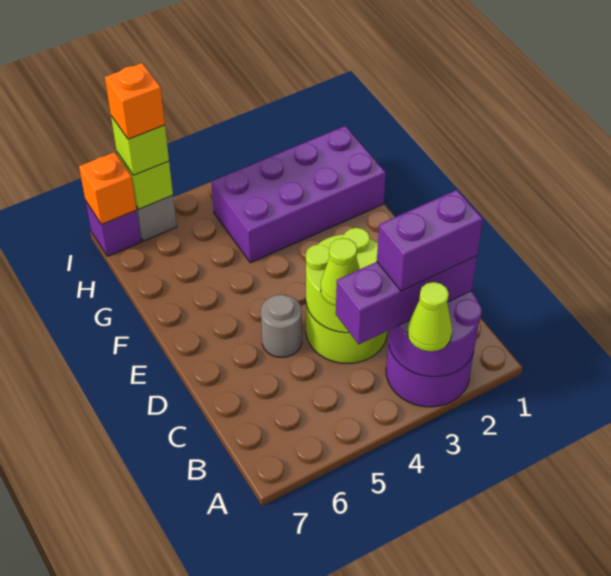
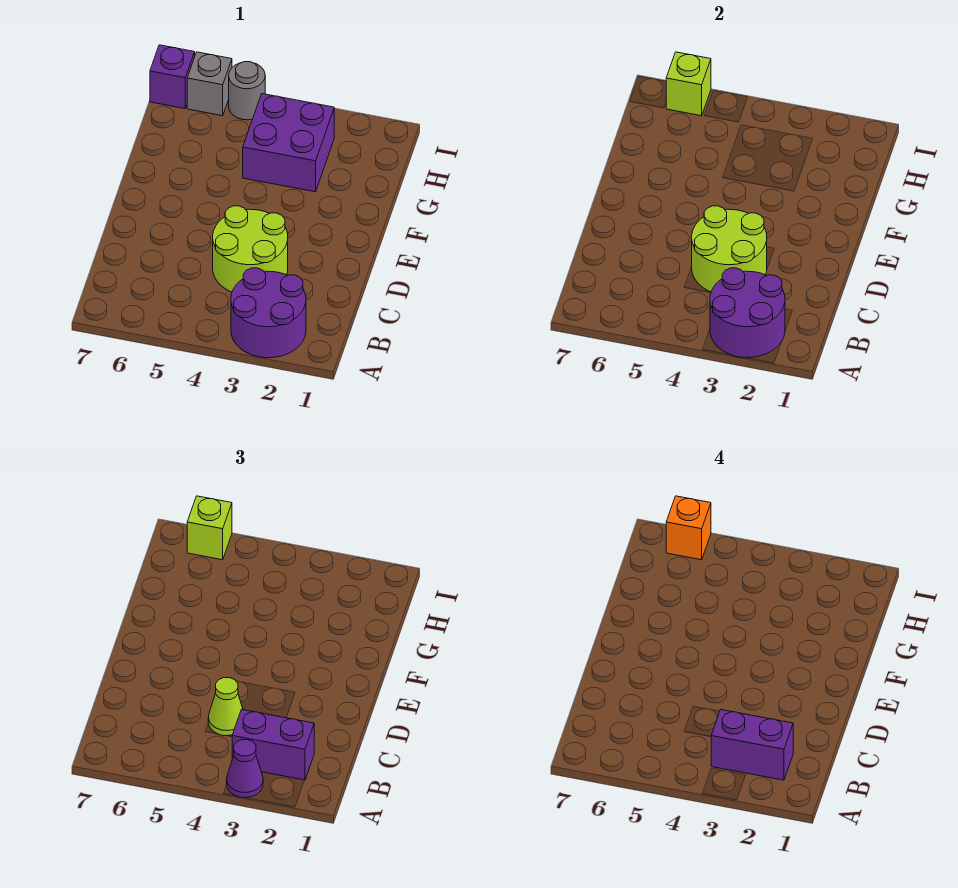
lime cone A3 level 3 -> purple cone A3 level 3
purple brick B2:B4 level 3 -> purple brick B2:B3 level 3
grey round brick D5 level 1 -> grey round brick I5 level 1
purple brick G1:H4 level 1 -> purple brick G3:H4 level 1
orange brick I7 level 2 -> none

